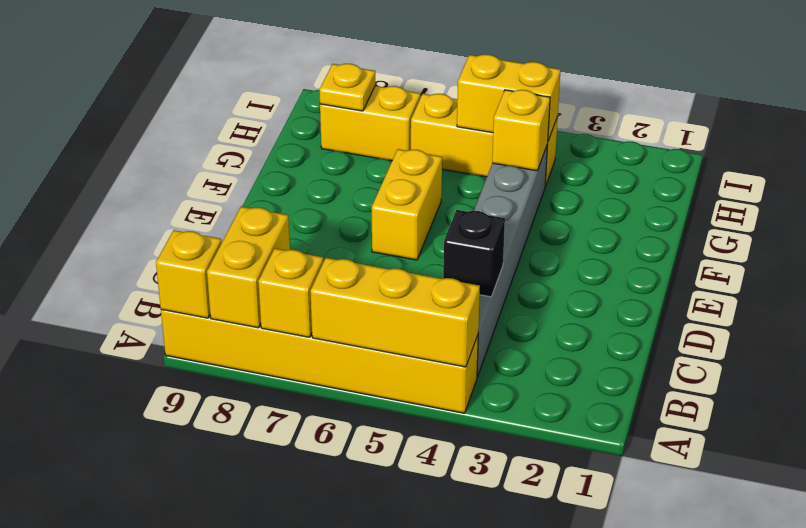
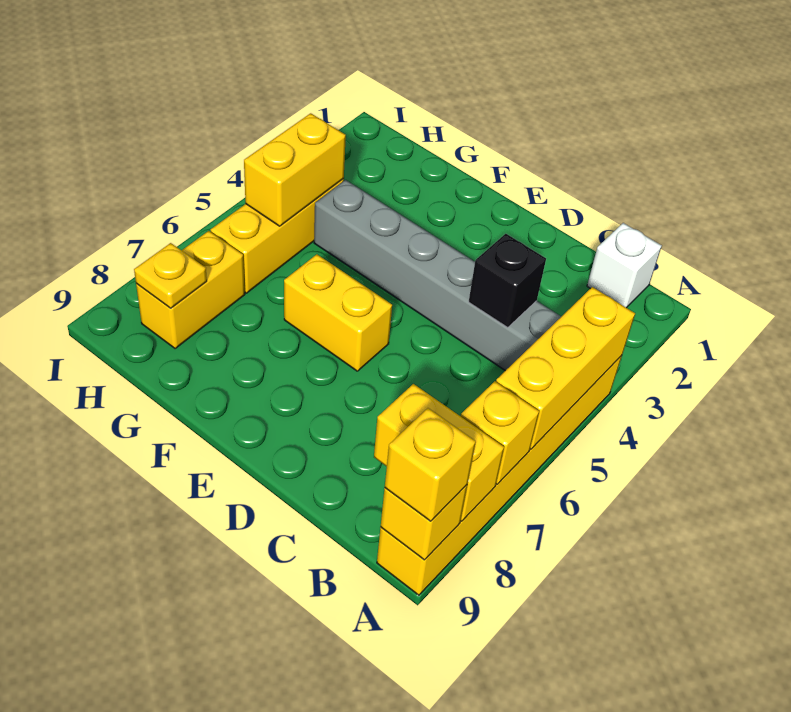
none -> white brick B1 level 1
yellow brick G4 level 2 -> yellow brick A9 level 3

